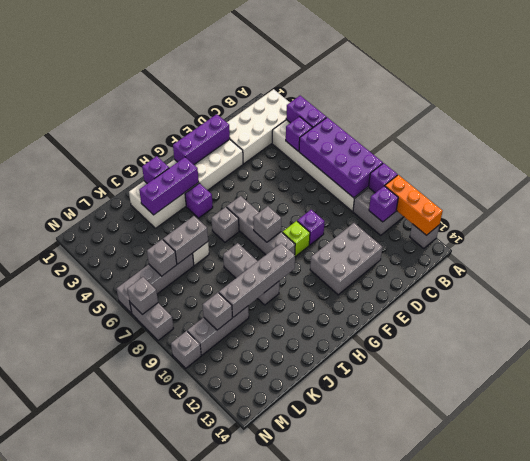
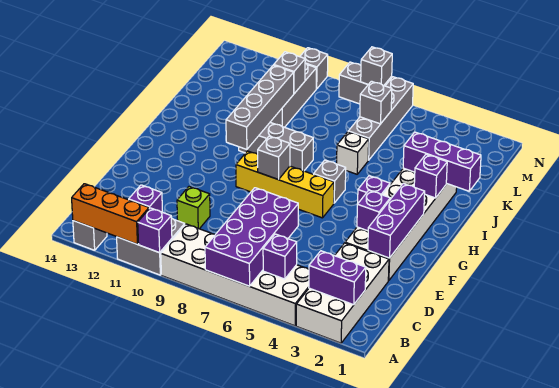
purple brick A4:A5 level 2 -> purple brick B2:B3 level 2
purple brick A6:B9 level 2 -> purple brick A6:D7 level 2
grey brick D11:F12 level 1 -> none
purple brick E9 level 1 -> purple brick F3 level 2
lime brick F9 level 1 -> lime brick D10 level 1
grey brick G6:G9 level 1 -> yellow brick G6:G9 level 1
purple brick H3:J3 level 2 -> purple brick J1:J3 level 2
grey brick J6:K6 level 2 -> none

